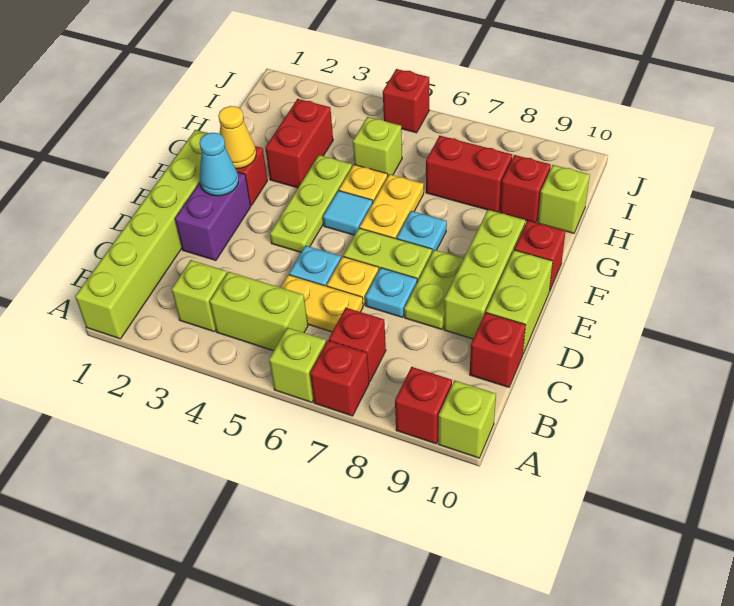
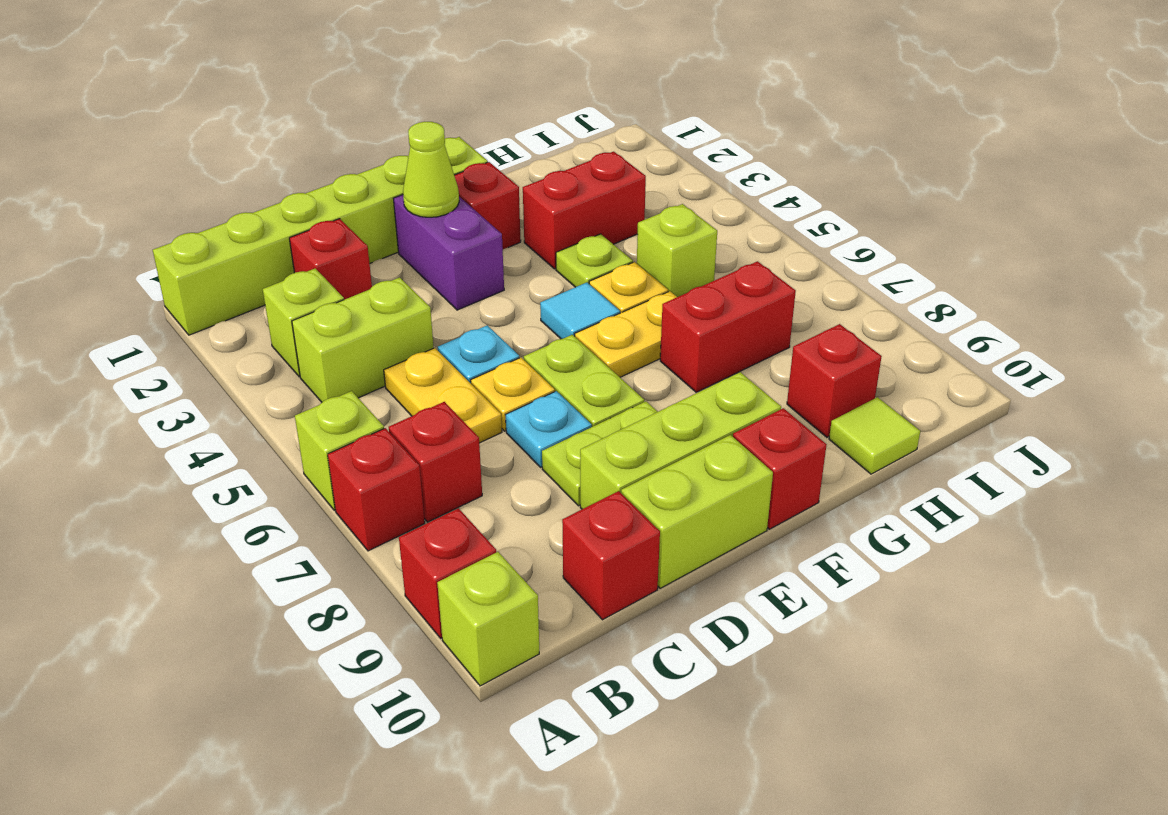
lime brick B4:B5 level 1 -> lime brick B4:C4 level 1
purple brick D2:E2 level 1 -> purple brick E2:E3 level 1
cyan cone E2 level 2 -> lime cone E2 level 2
lime plate E4:G4 level 1 -> lime plate G4 level 1
yellow cone F2 level 2 -> none
cyan plate F7 level 1 -> none
red brick H7:H8 level 1 -> red brick G7:H7 level 1
lime brick H10 level 1 -> lime tile H10 level 1
red brick J5 level 1 -> red brick C2 level 1

